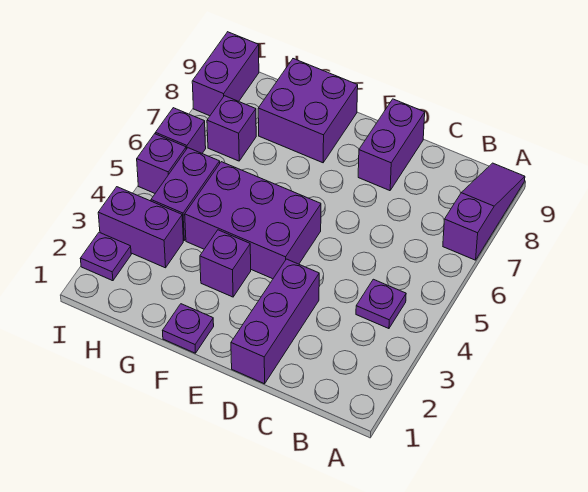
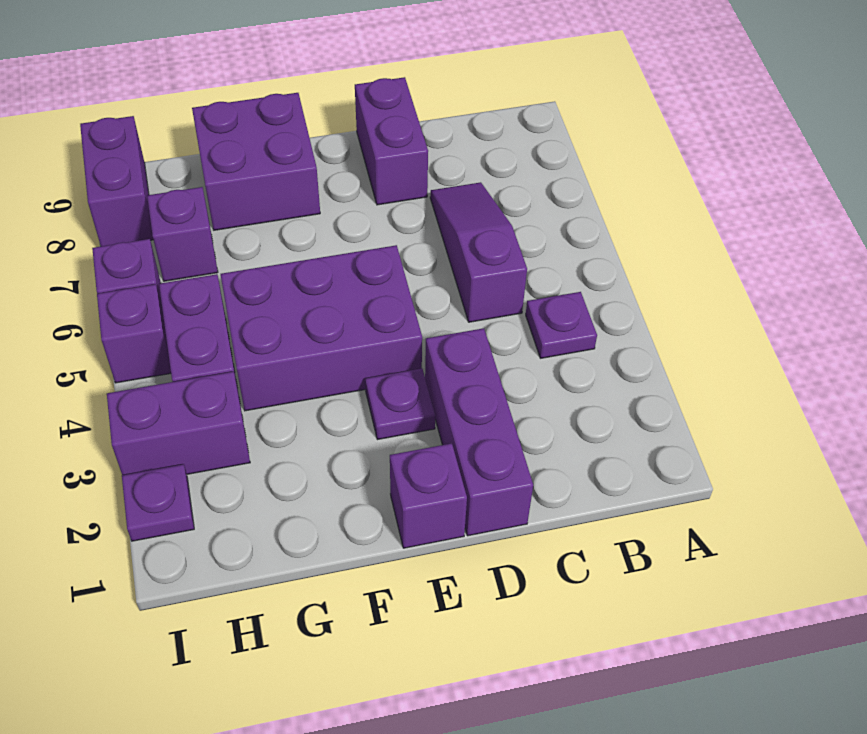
purple slope A7:A9 level 1 top 7 -> purple slope C5:C7 level 1 top 5
purple plate F1 level 1 -> purple plate E3 level 1
purple brick F3 level 1 -> purple brick E1 level 1

